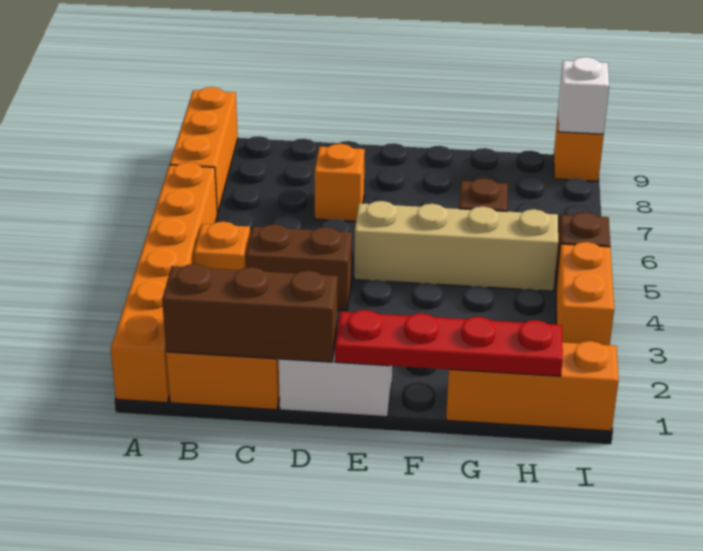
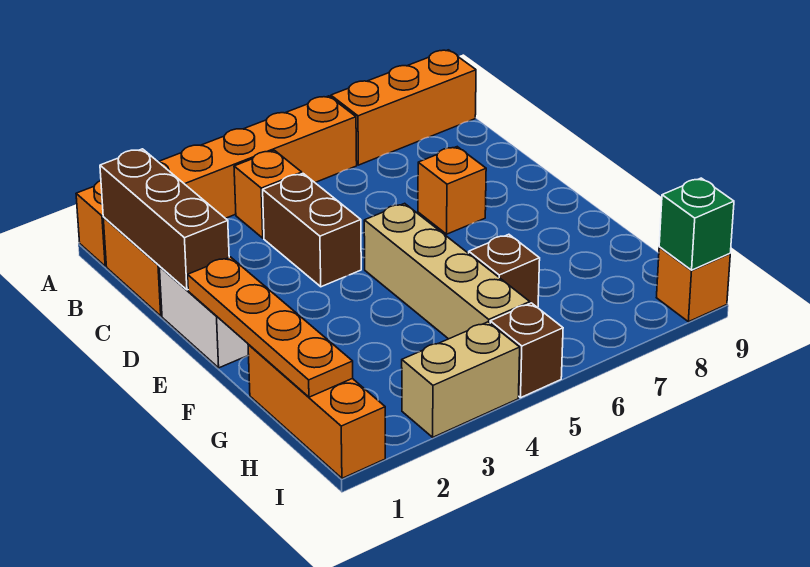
red plate E1:H1 level 2 -> orange plate E1:H1 level 2
orange brick I3:I4 level 1 -> tan brick I3:I4 level 1
white brick I9 level 2 -> green brick I9 level 2

